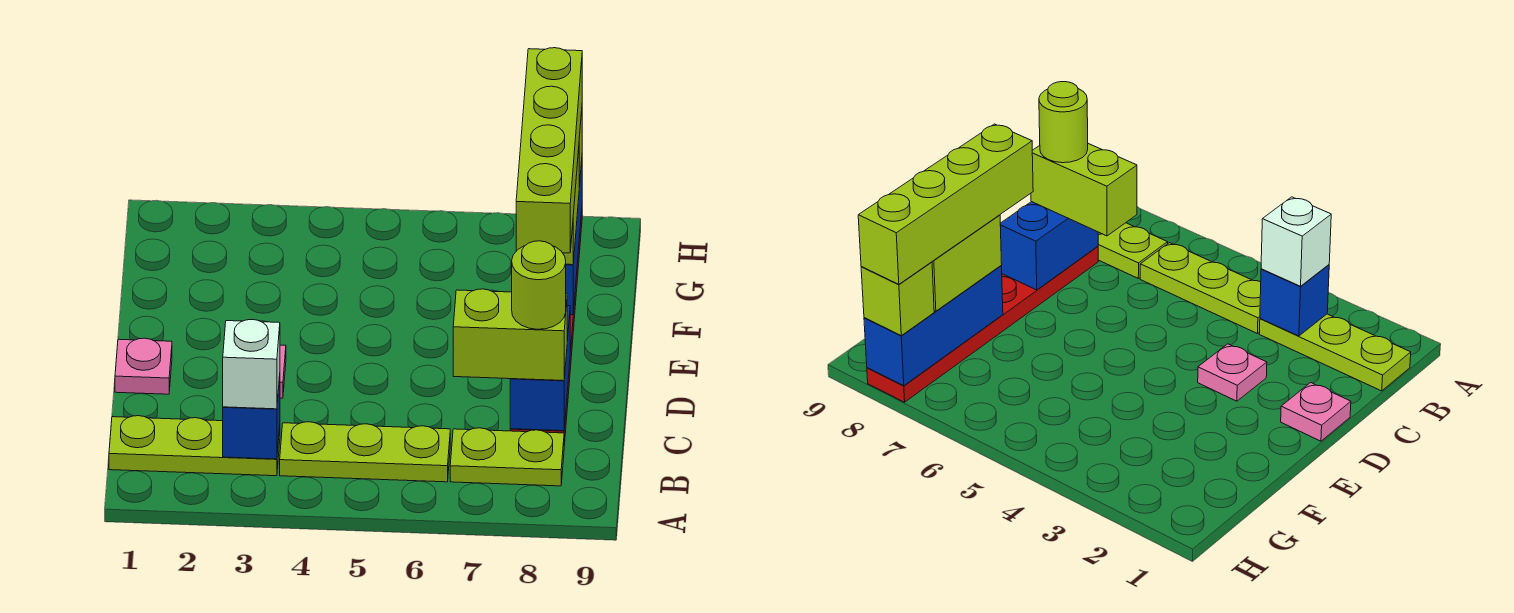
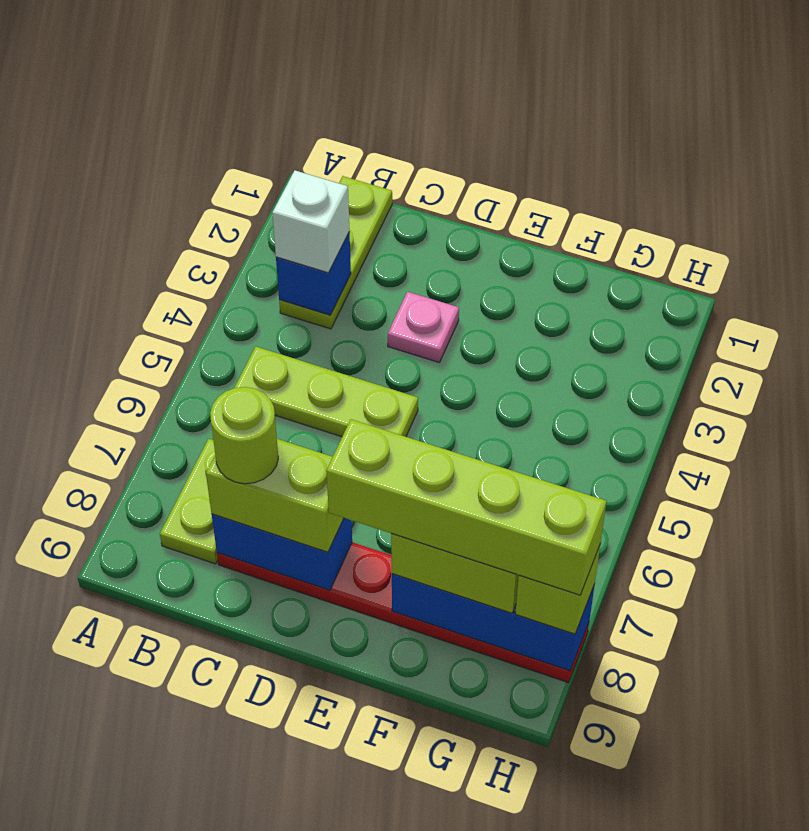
lime plate B4:B6 level 1 -> lime plate B5:D5 level 1
lime brick C7:C8 level 3 -> lime brick C8:D8 level 3
pink plate D1 level 1 -> none

